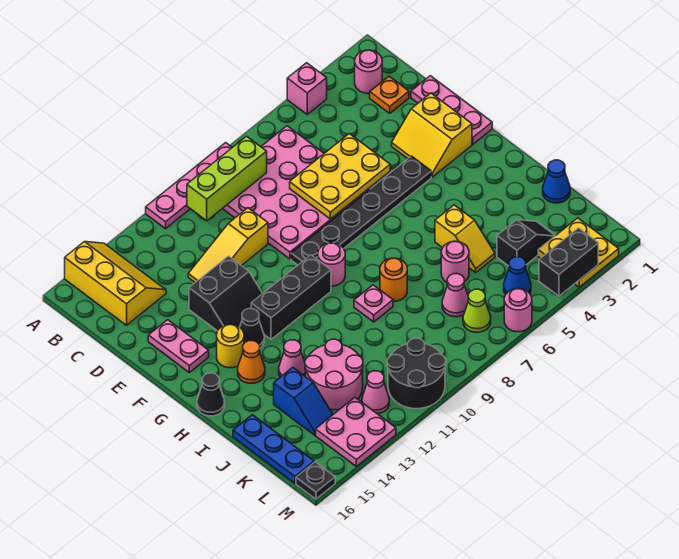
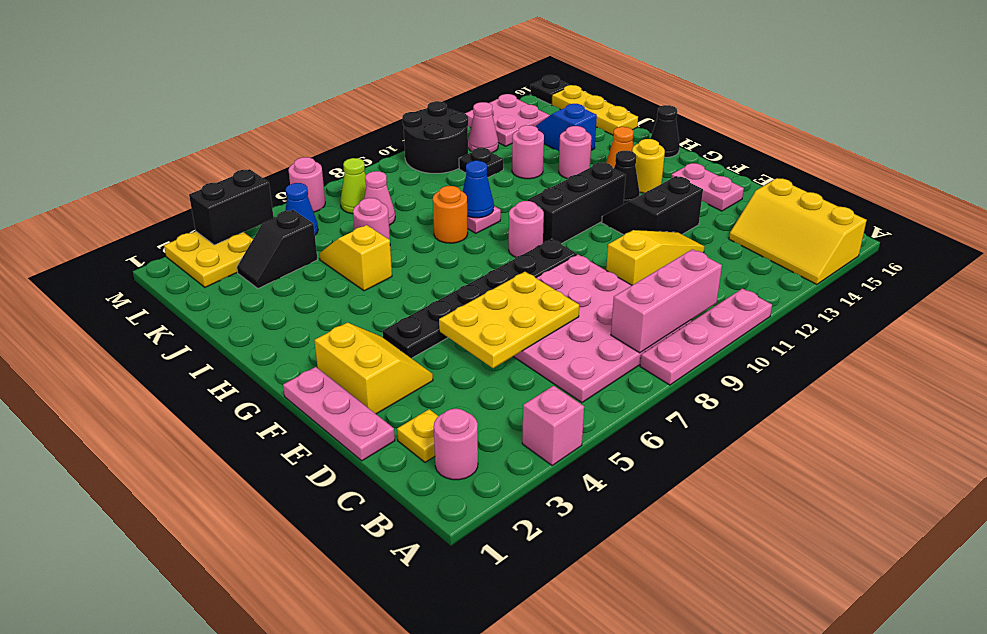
lime brick B8:B10 level 2 -> pink brick B8:B10 level 2
orange plate C2 level 1 -> yellow plate C2 level 1
pink cone I13 level 1 -> pink round brick I13 level 1
blue cone J1 level 1 -> blue cone I9 level 2
pink round brick J12:K13 level 1 -> pink round brick J12 level 1
blue plate J16:L16 level 1 -> yellow plate J16:L16 level 1
none -> black plate K11 level 1

